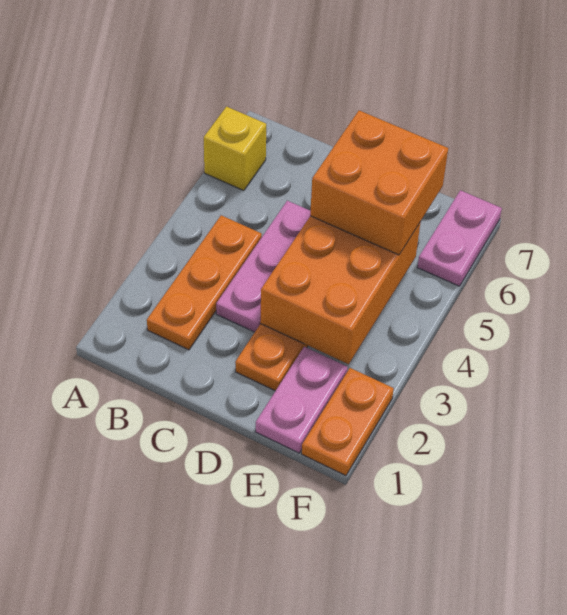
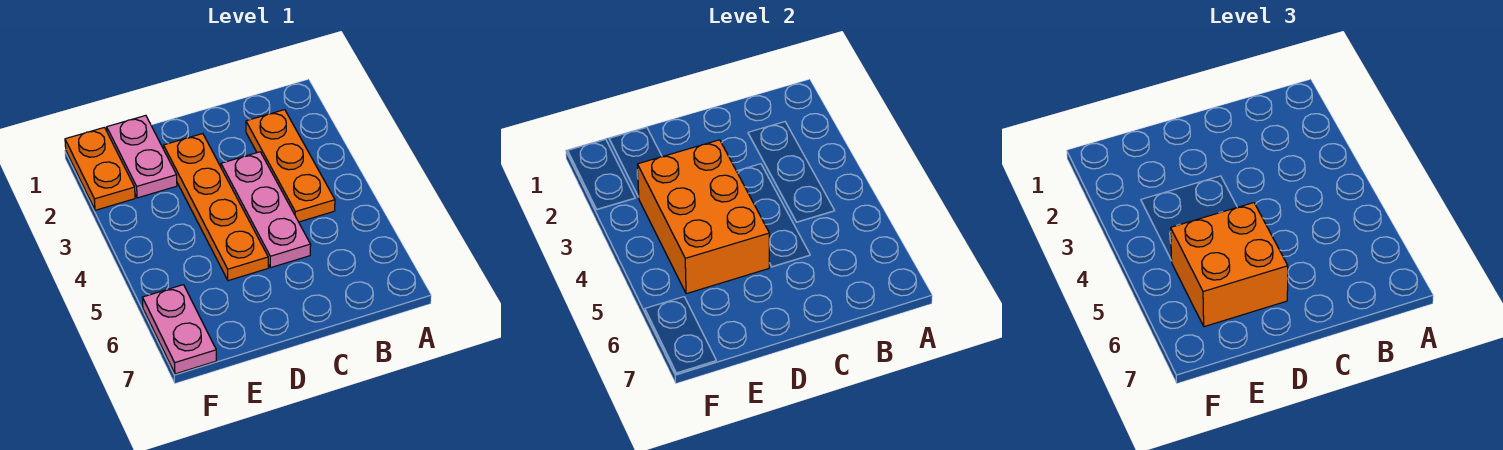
yellow brick A6 level 1 -> none

